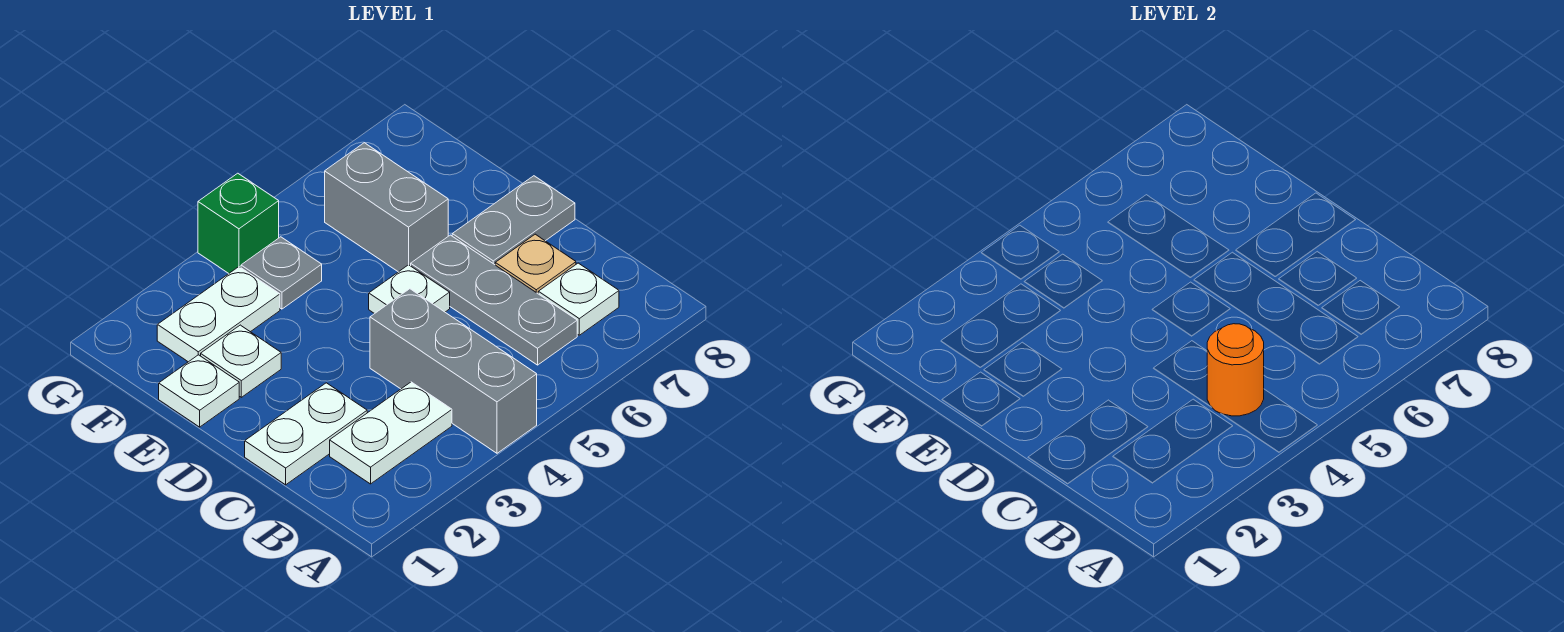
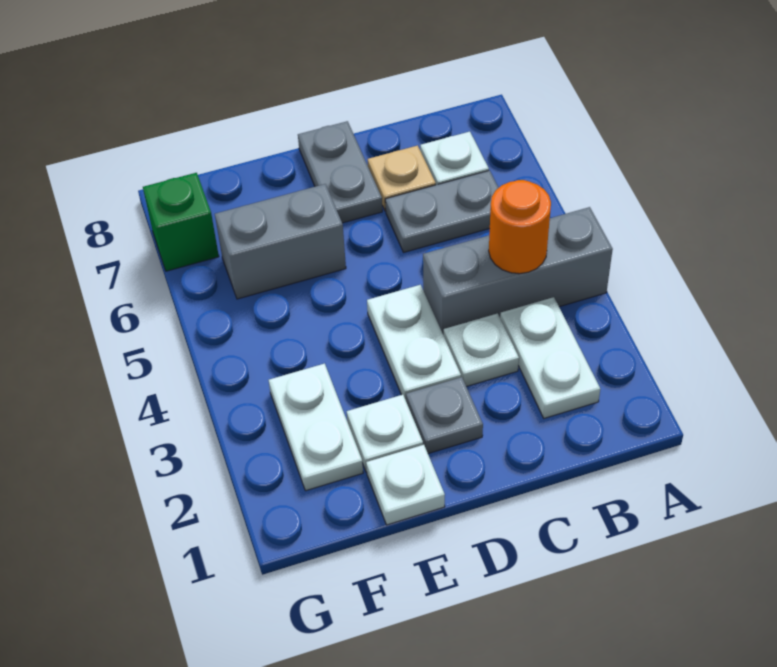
grey plate B6:D6 level 1 -> grey plate B6:C6 level 1
white plate C1:C2 level 1 -> white plate D3:D4 level 1
white plate D5 level 1 -> white plate C3 level 1
grey plate F4 level 1 -> grey plate D2 level 1
green brick G4 level 1 -> green brick G7 level 1

